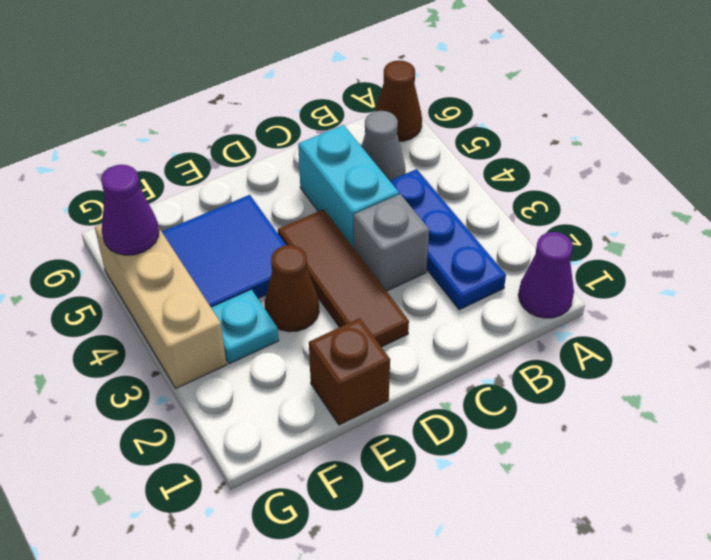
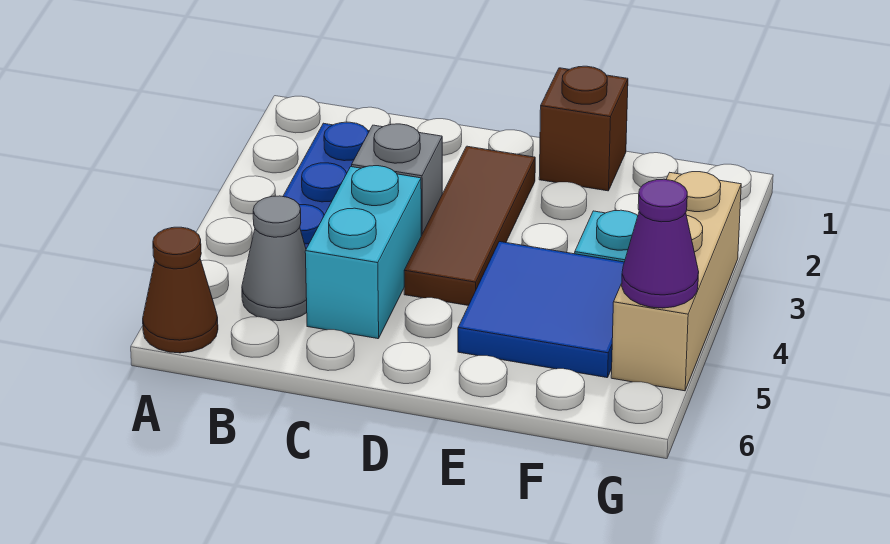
purple cone A1 level 1 -> none
brown cone E3 level 1 -> none

